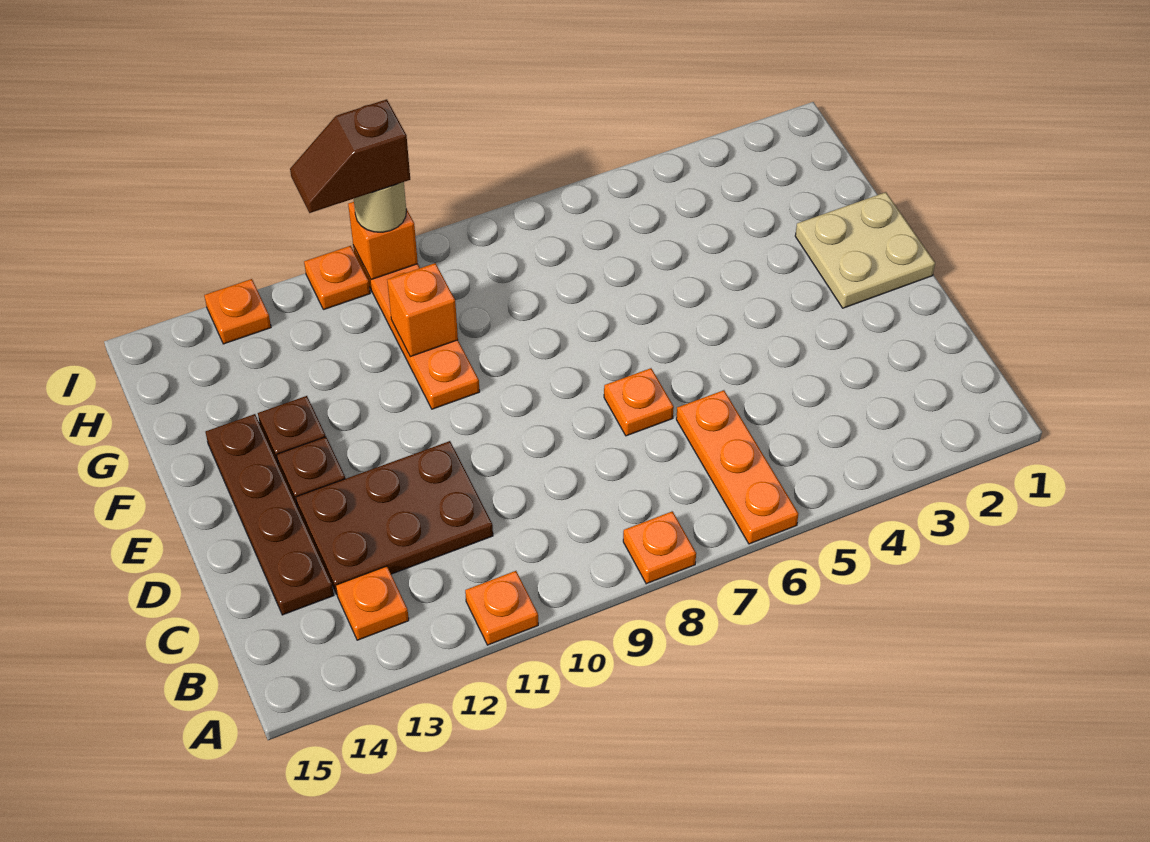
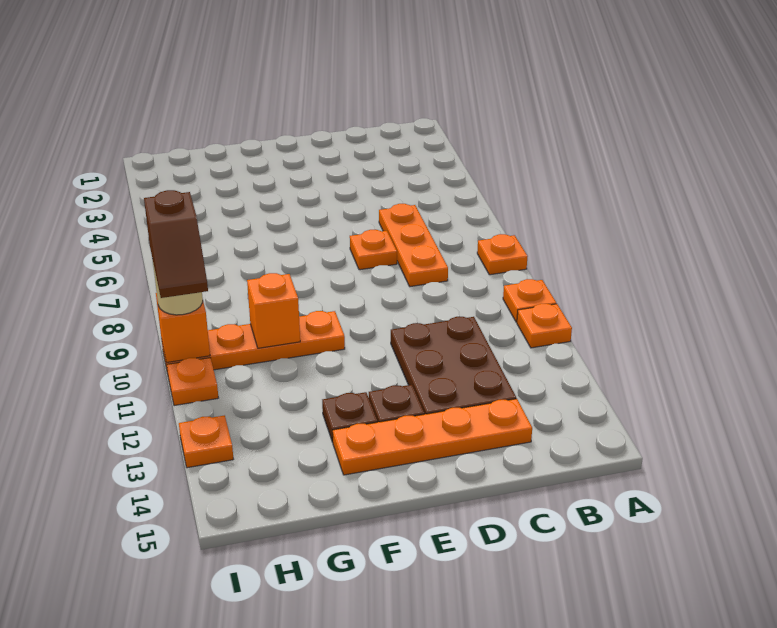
orange plate A6:C6 level 1 -> orange plate C6:C8 level 1
orange plate B13 level 1 -> orange plate A10 level 1
brown plate C14:F14 level 1 -> orange plate C14:F14 level 1
tan plate E1:F2 level 1 -> none

